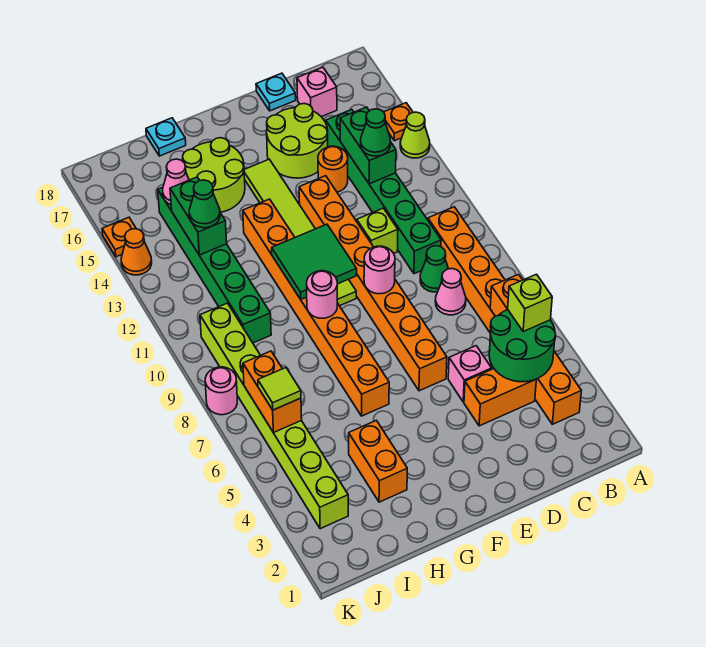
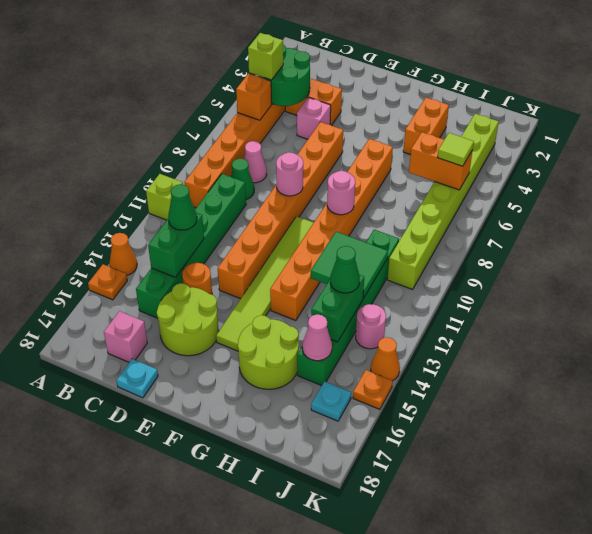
lime cone A14 level 1 -> orange cone A14 level 1
lime brick D11 level 1 -> lime brick A11 level 1
green tile F10:G11 level 2 -> green tile H11:I12 level 2
cyan plate H18 level 1 -> cyan plate J16 level 1
orange brick J6:J7 level 2 -> orange brick I6:J6 level 2
pink round brick K8 level 1 -> pink round brick J13 level 1

